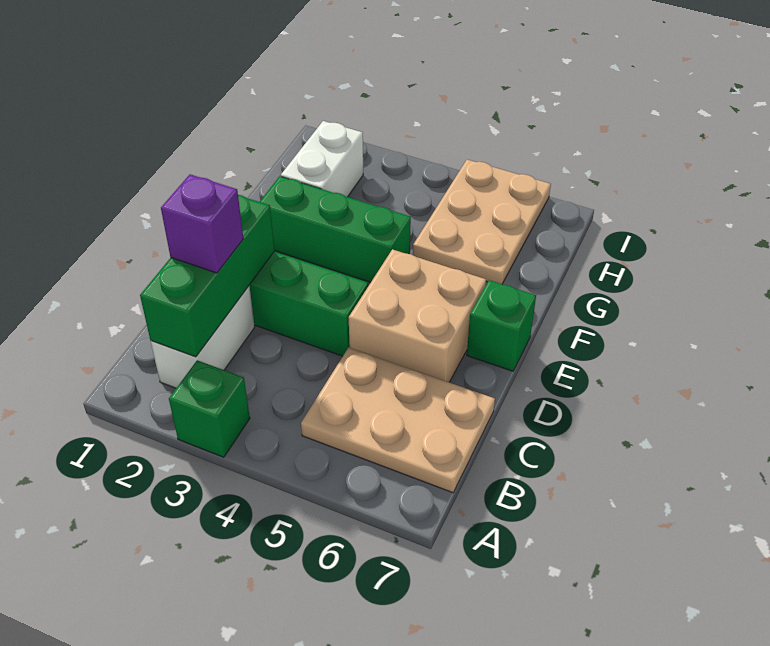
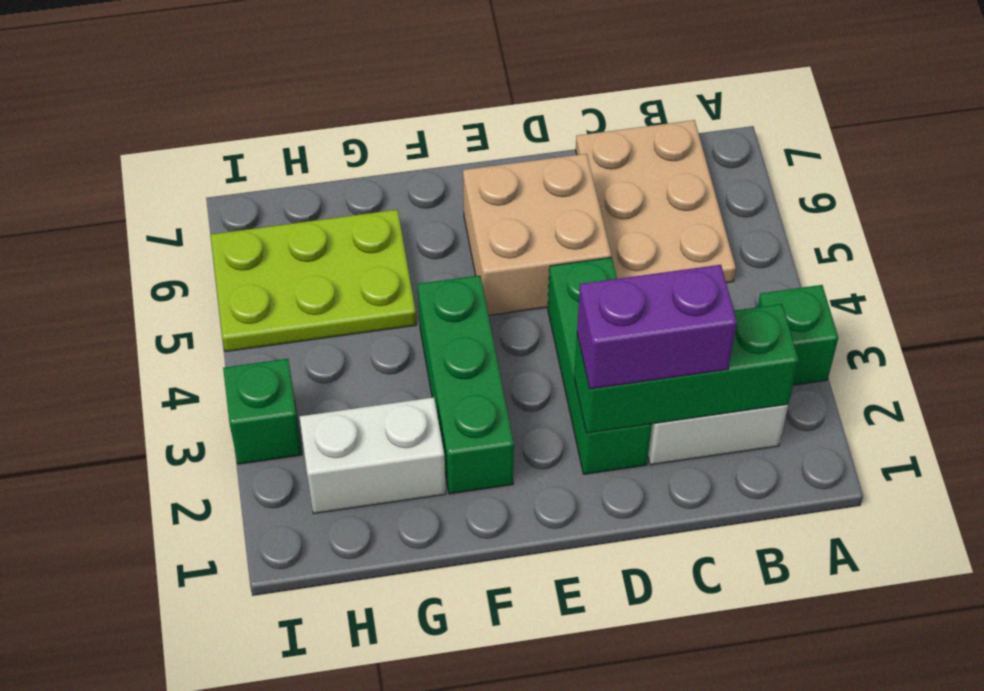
purple brick C2 level 3 -> purple brick C2:D2 level 3
green brick E7 level 1 -> green brick I3 level 1
tan plate G5:I6 level 1 -> lime plate G5:I6 level 1

